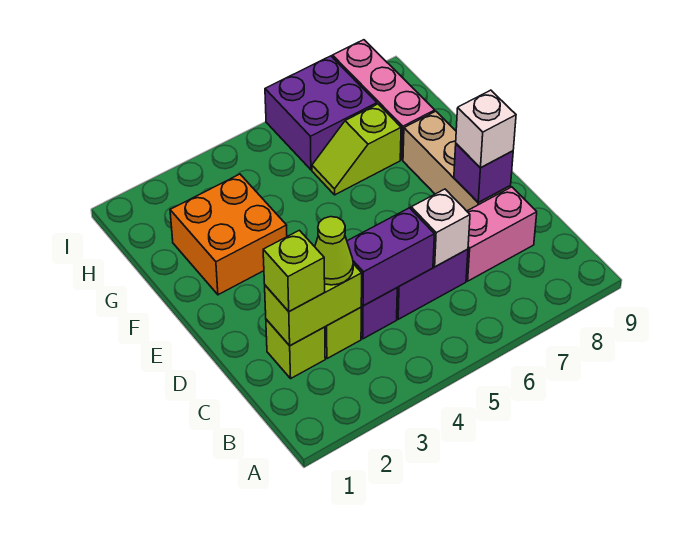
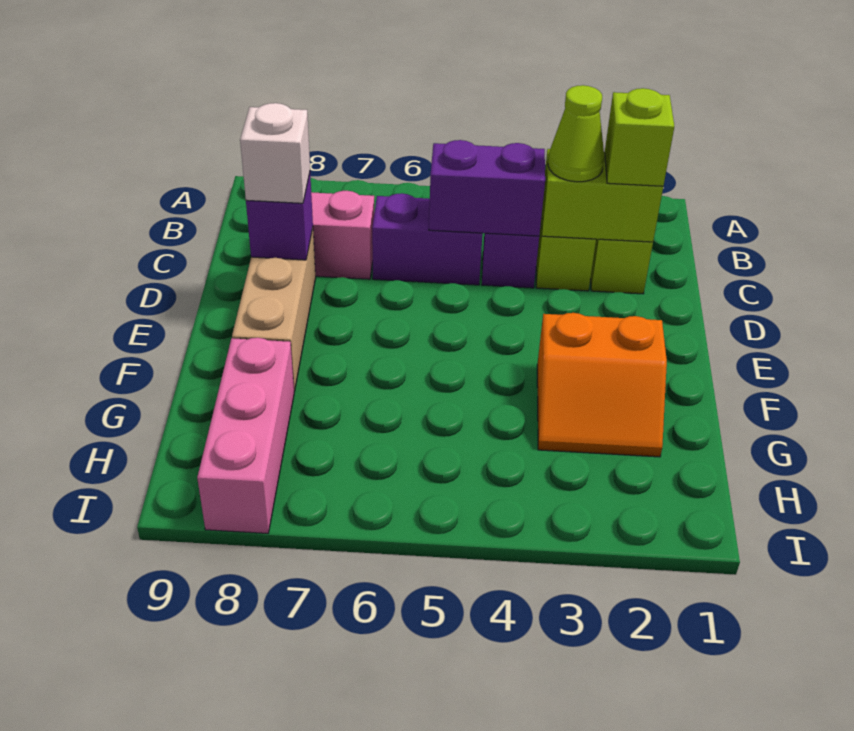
white brick C6 level 2 -> none
orange brick F2:G3 level 1 -> orange slope F2:G3 level 1 top F
lime slope G6:G7 level 1 top 7 -> none
purple brick H6:I7 level 1 -> none

